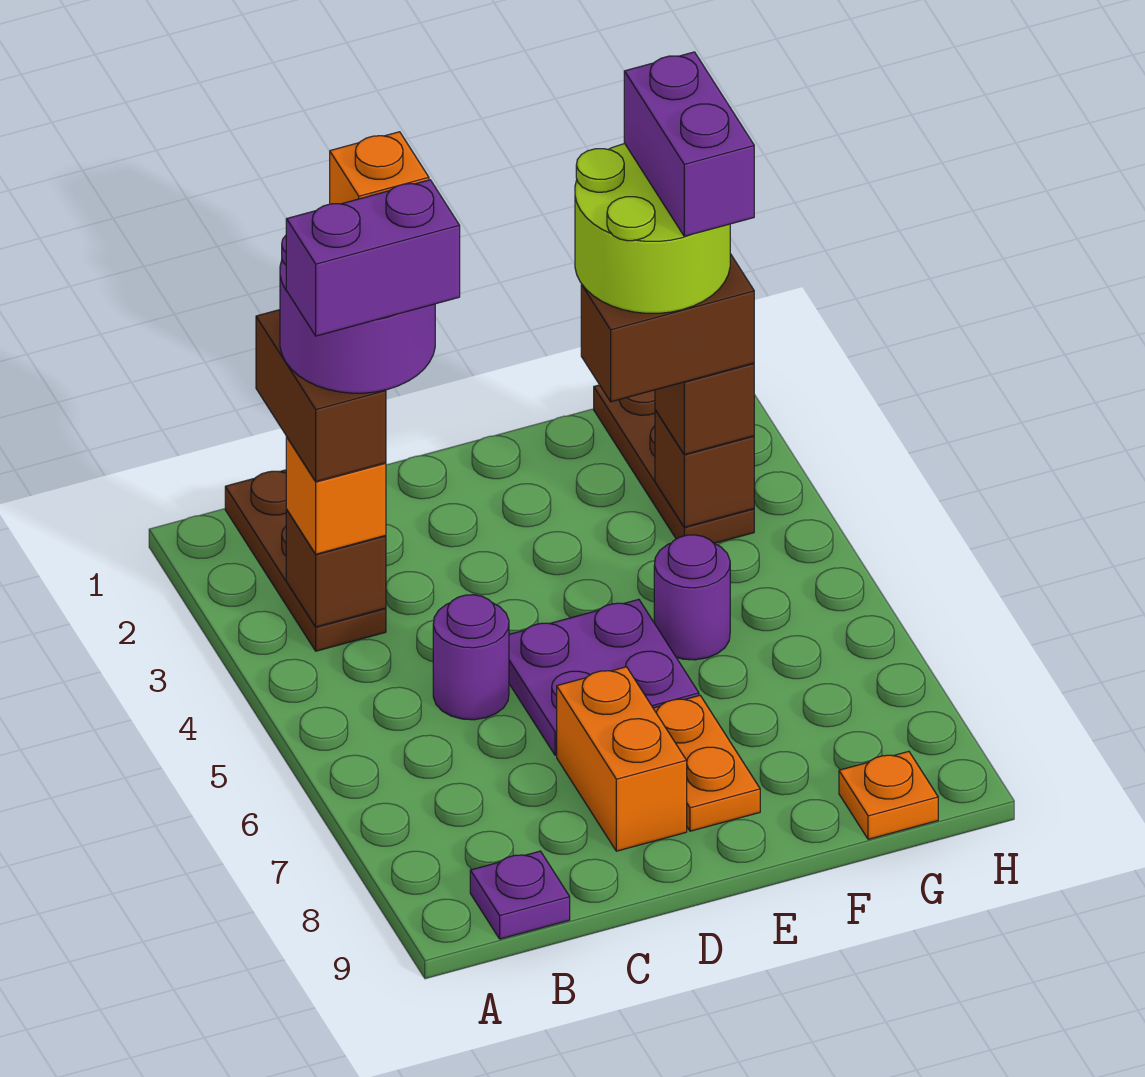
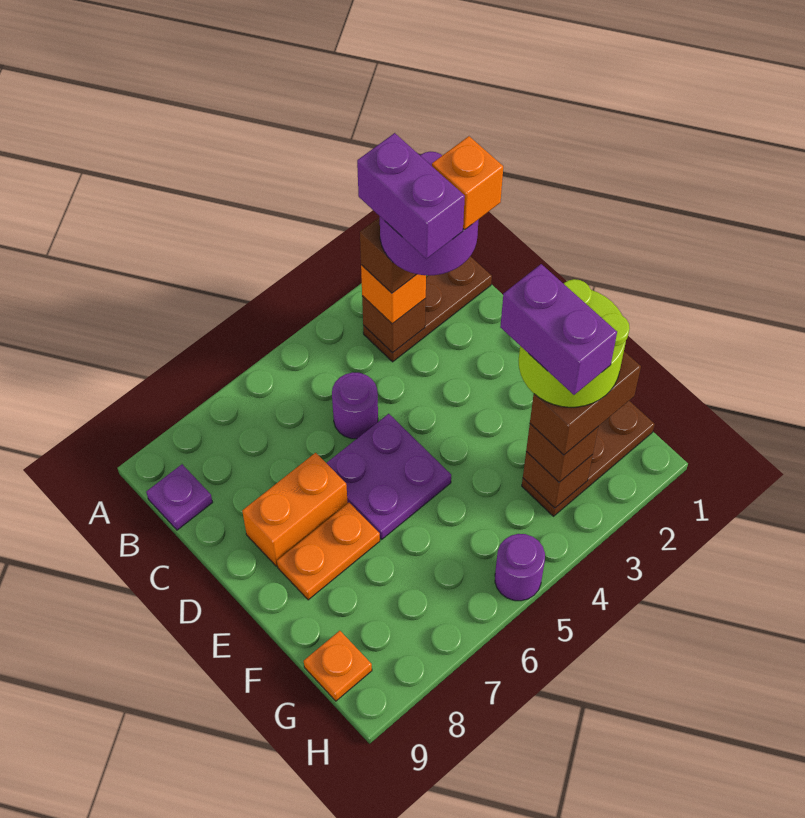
brown brick F3:G3 level 4 -> brown brick G2:G3 level 4
purple round brick F5 level 1 -> purple round brick H5 level 1
purple brick G2:G3 level 6 -> purple brick F3:G3 level 6

